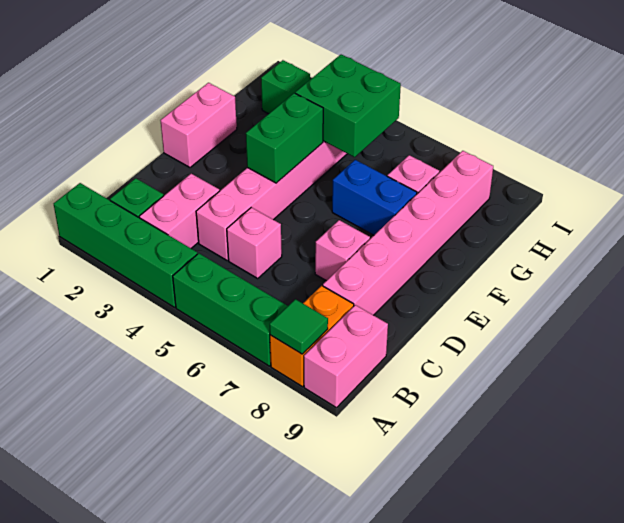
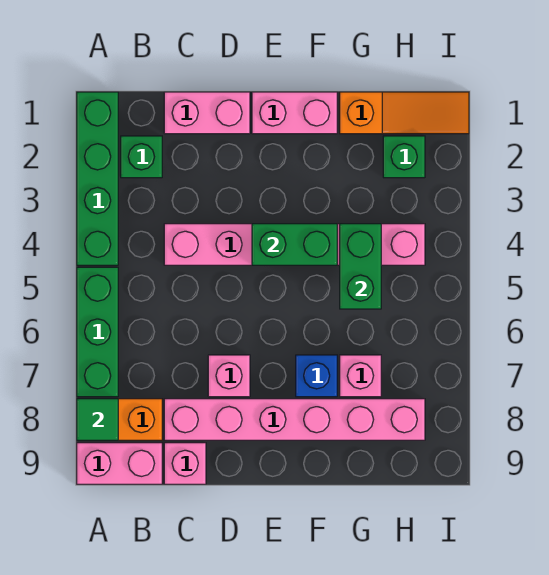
pink brick B3:C3 level 1 -> pink brick C1:D1 level 1
pink brick C5 level 1 -> pink brick C9 level 1
blue brick F6:F7 level 1 -> blue brick F7 level 1
none -> orange slope G1:I1 level 1 top G
green brick G4:H5 level 2 -> green brick G4:G5 level 2

